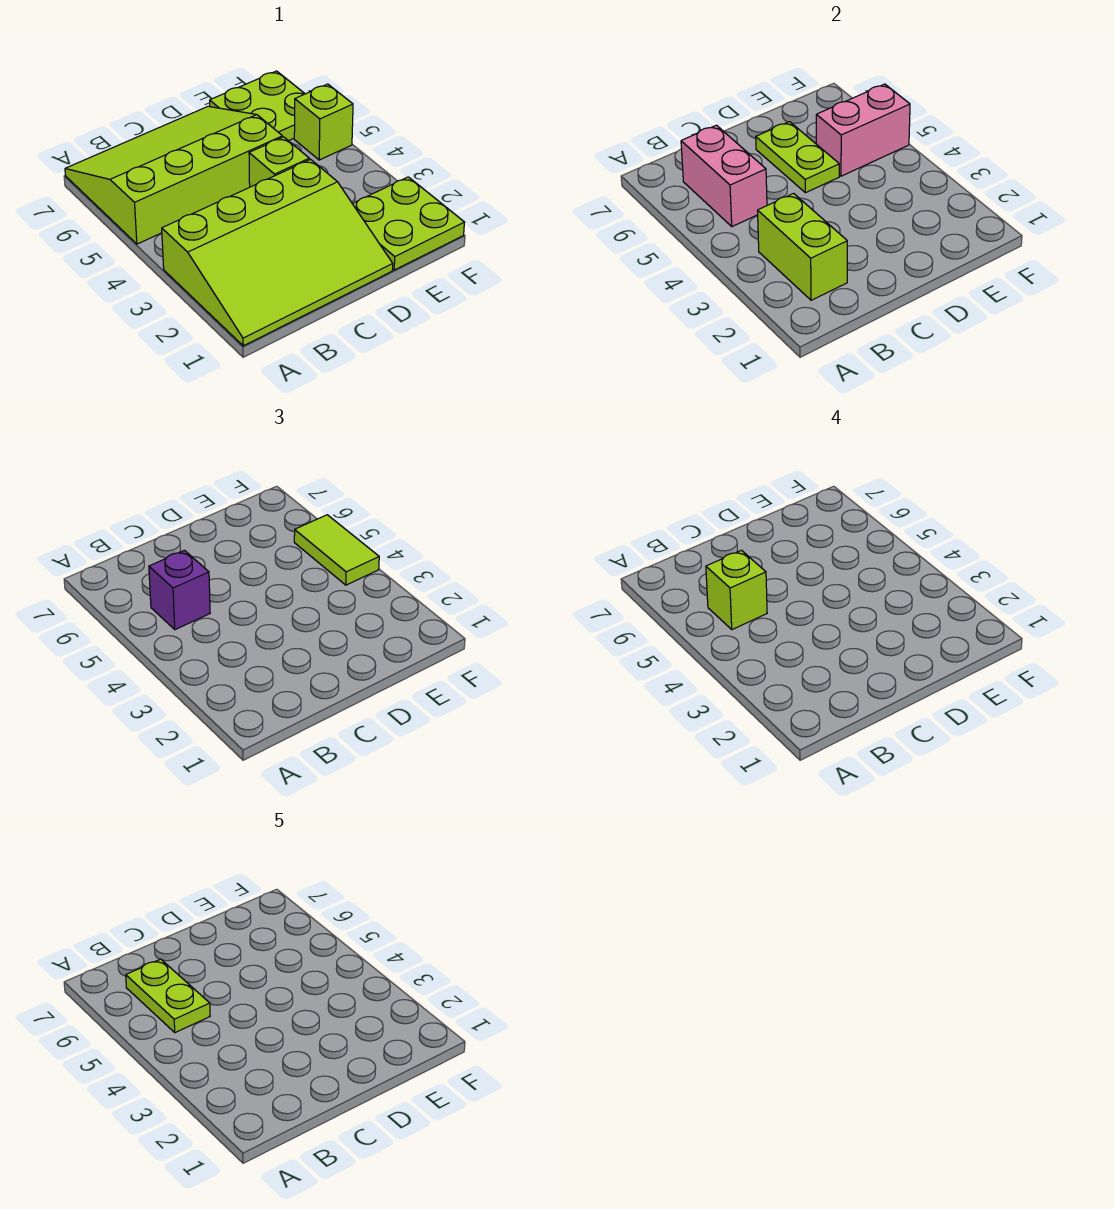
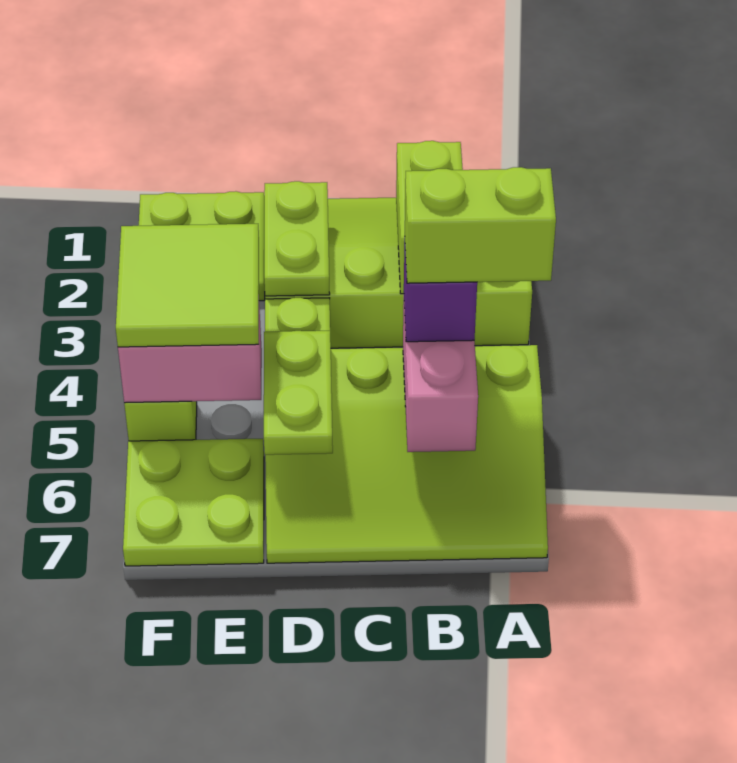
lime brick B5 level 4 -> lime brick A5:B5 level 4
lime plate B5:B6 level 5 -> lime plate D2:D3 level 2
lime tile F4:F5 level 3 -> lime tile E4:F5 level 3

